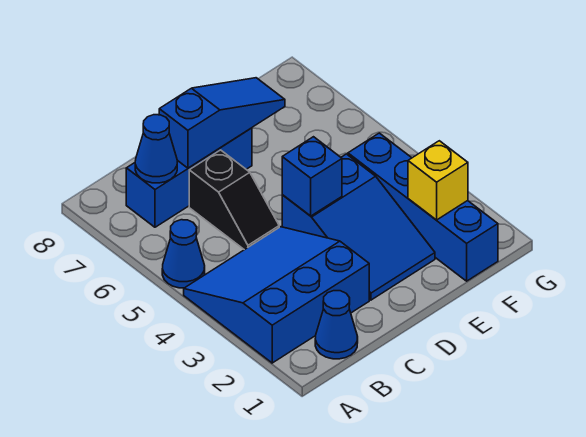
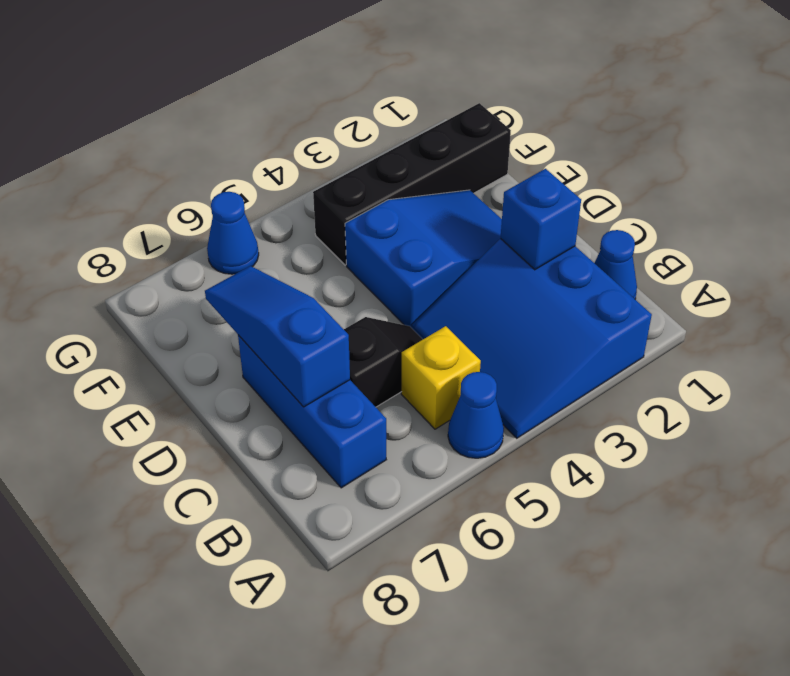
blue cone B7 level 2 -> blue cone G6 level 1
blue brick D4 level 2 -> blue brick C2 level 2
blue brick F1:F4 level 1 -> black brick F1:F4 level 1
yellow brick F2 level 2 -> yellow brick B5 level 1

